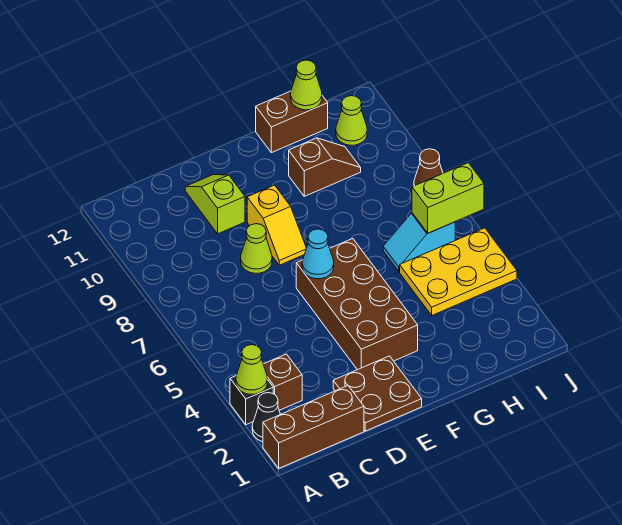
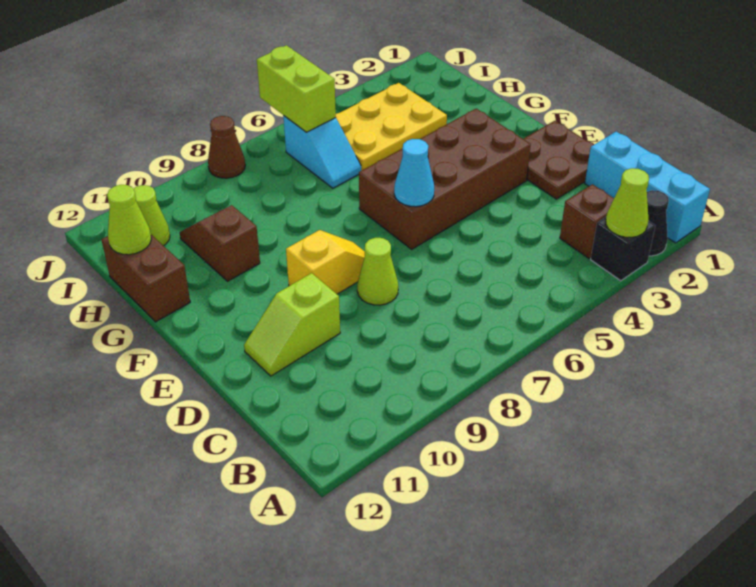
brown brick A1:C1 level 1 -> cyan brick A1:C1 level 1
yellow plate H4:J5 level 1 -> yellow plate H3:I5 level 1

